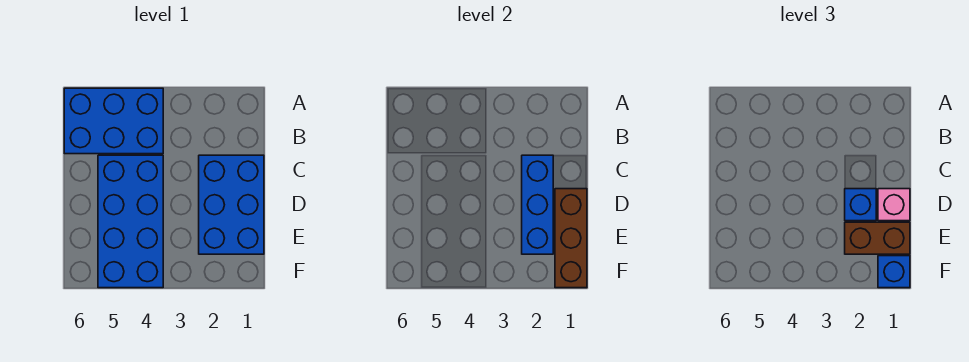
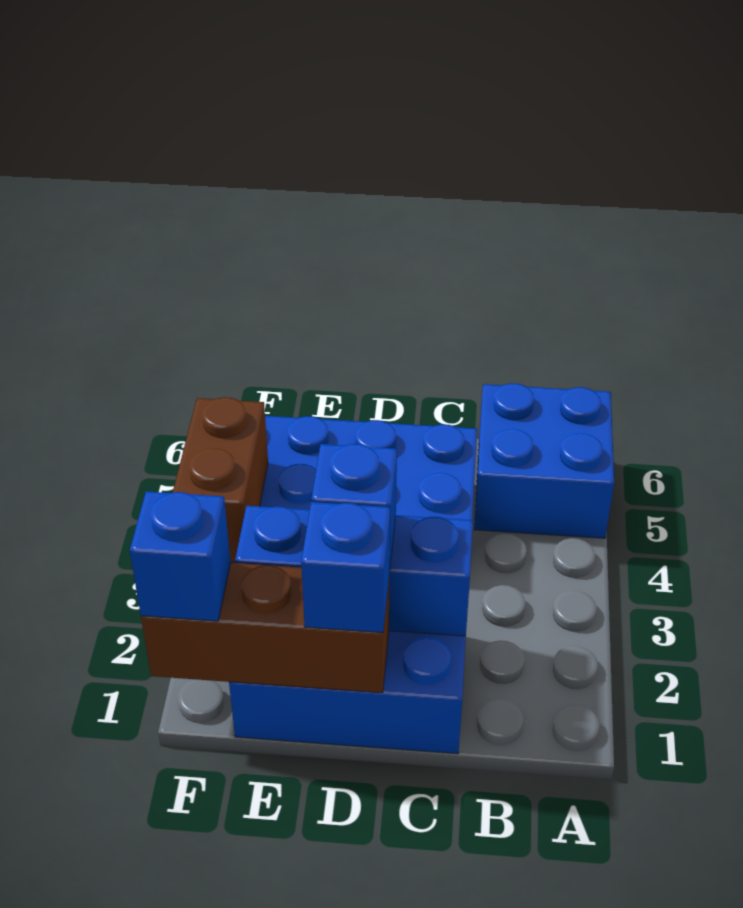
blue brick A4:B6 level 1 -> blue brick A5:B6 level 1
pink brick D1 level 3 -> blue brick D1 level 3
brown brick E1:E2 level 3 -> brown brick F3:F4 level 2

